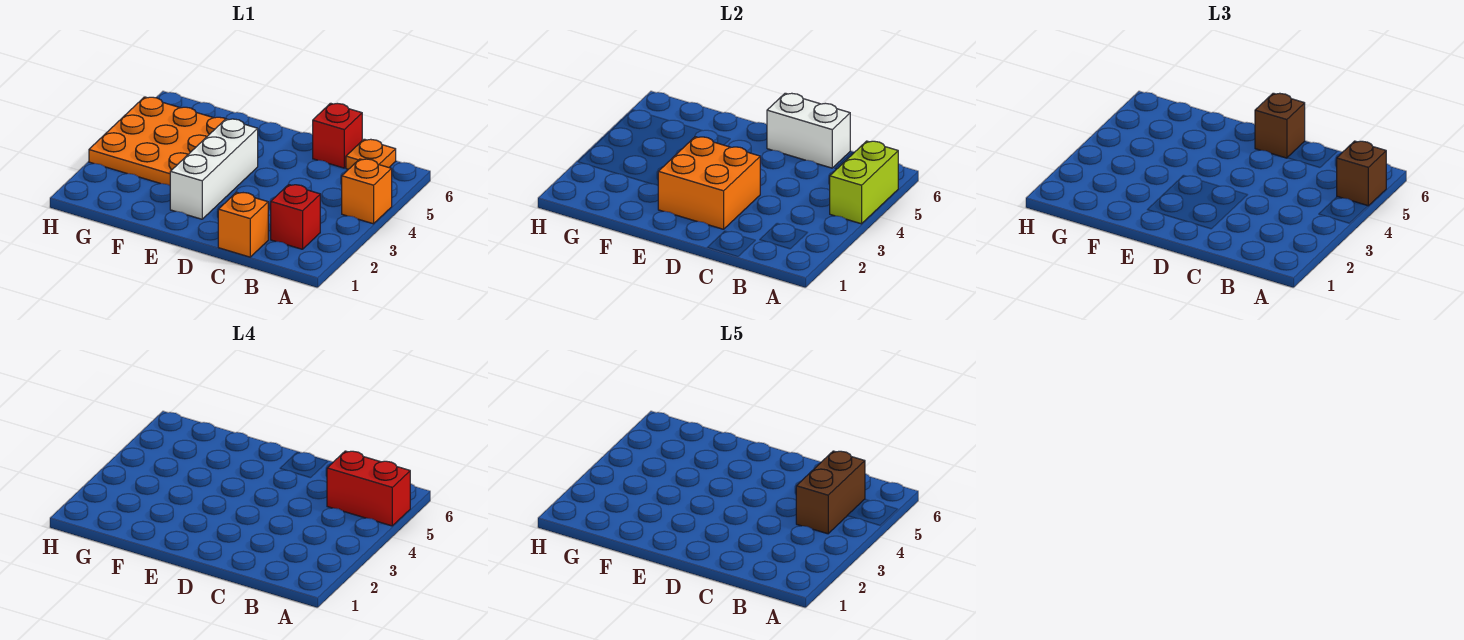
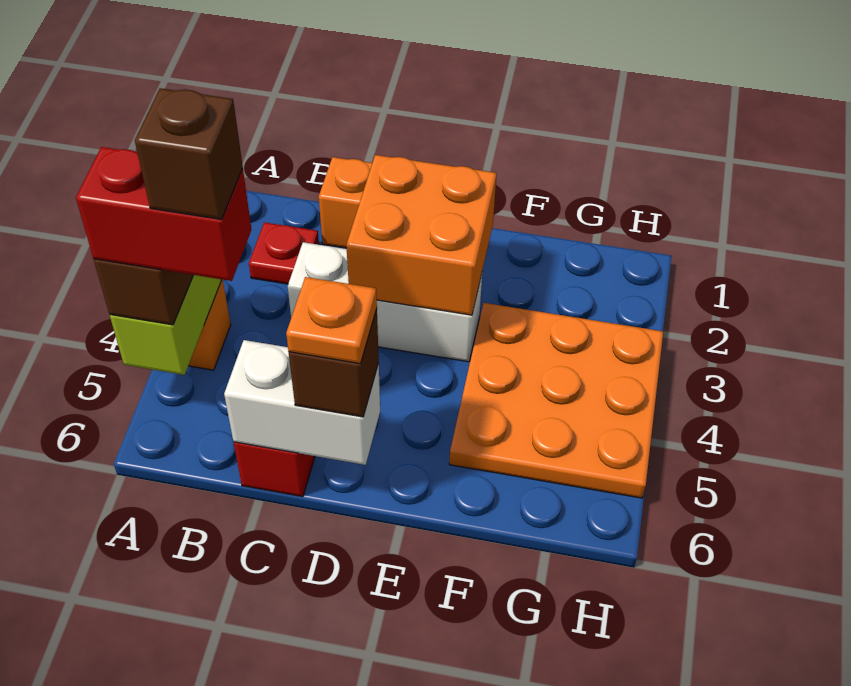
red brick B2 level 1 -> red plate B2 level 1
brown brick B4:B5 level 5 -> brown brick B5 level 5
orange plate B6 level 1 -> orange plate D6 level 4
white brick E2:E4 level 1 -> white brick C3:E3 level 1

